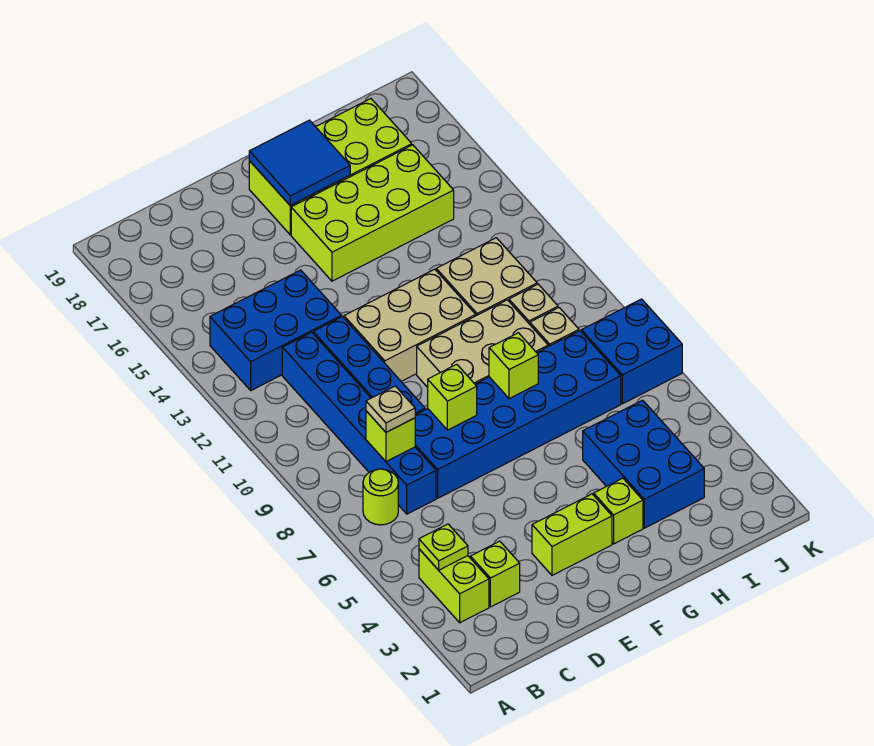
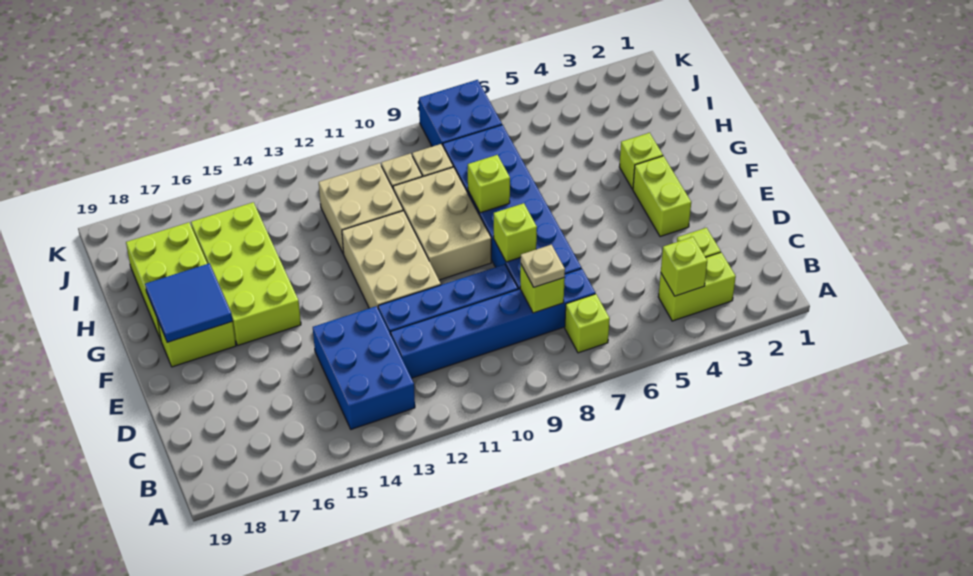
lime plate B4 level 2 -> lime brick B4 level 2
lime round brick B7 level 1 -> lime brick B7 level 1
blue brick H3:I5 level 1 -> none

